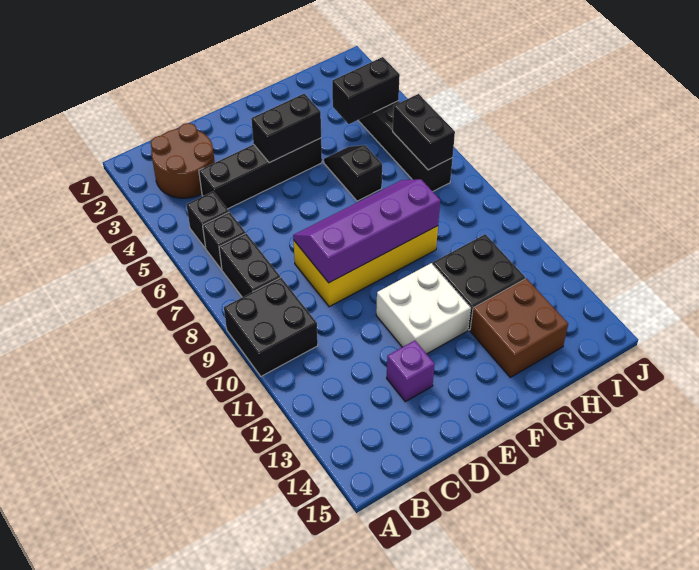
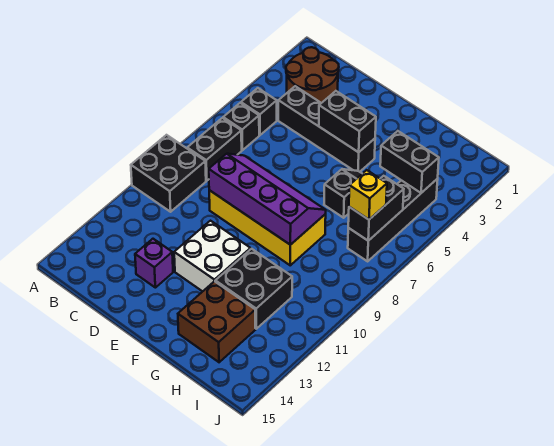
none -> yellow brick I7 level 3

